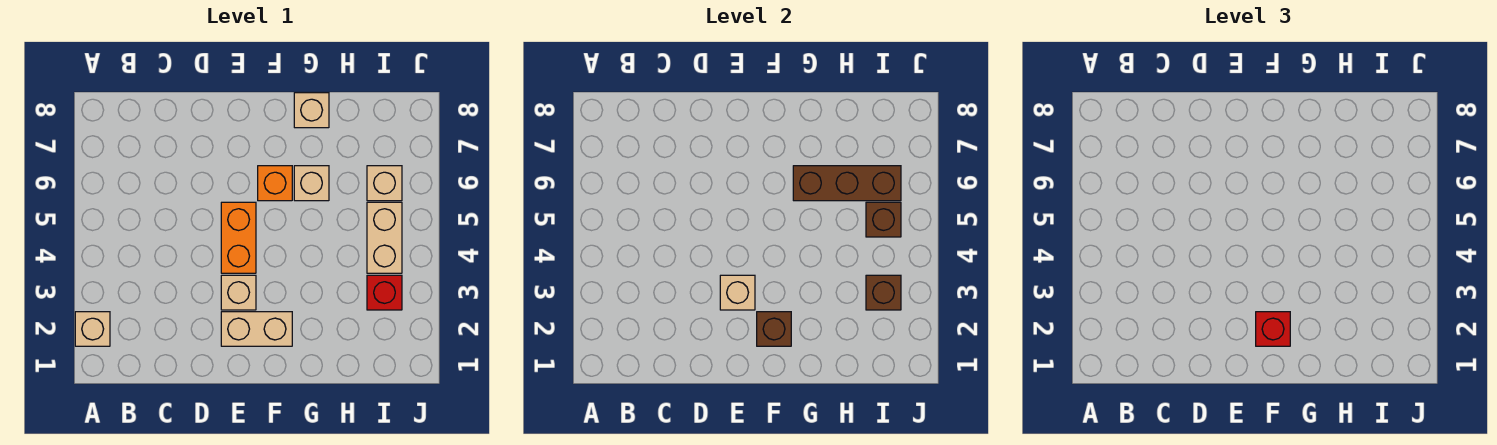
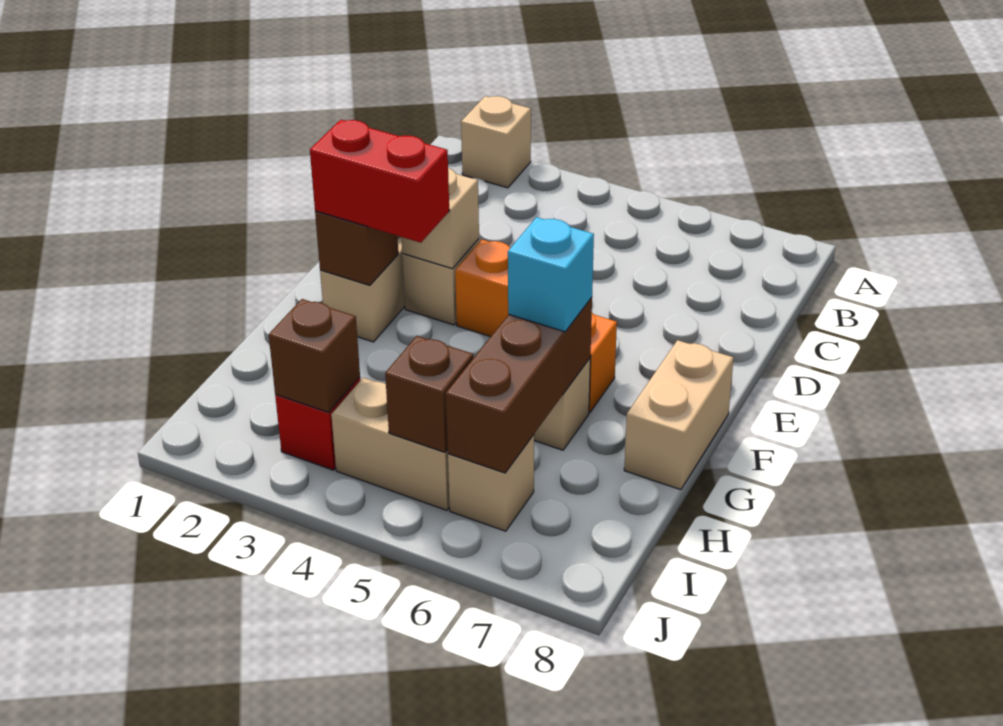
red brick F2 level 3 -> red brick F2:F3 level 3
none -> cyan brick G6 level 3
tan brick G8 level 1 -> tan brick F8:G8 level 1

